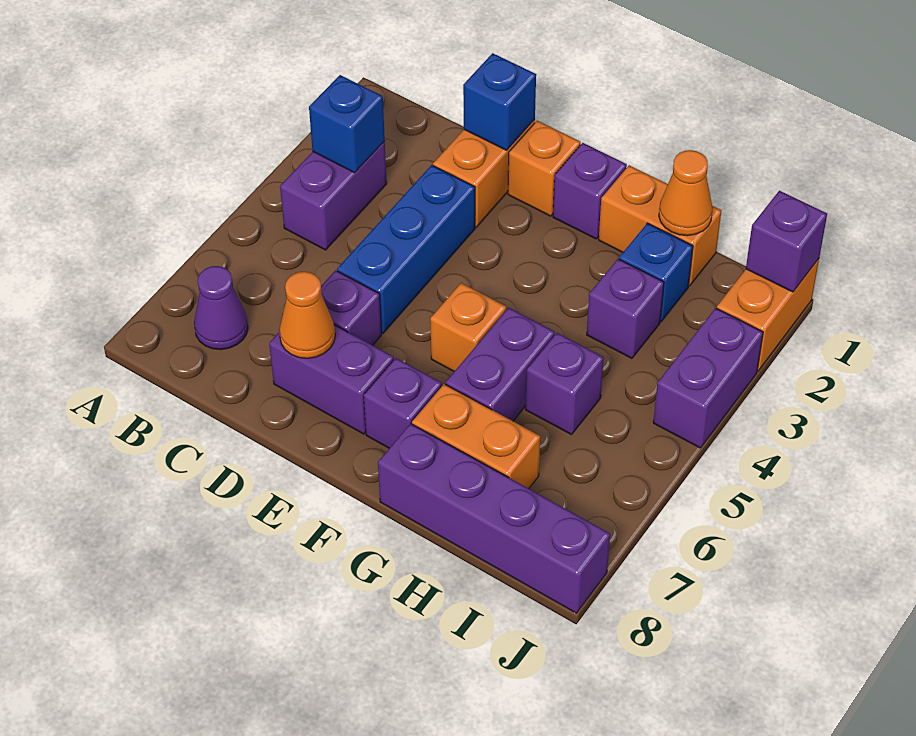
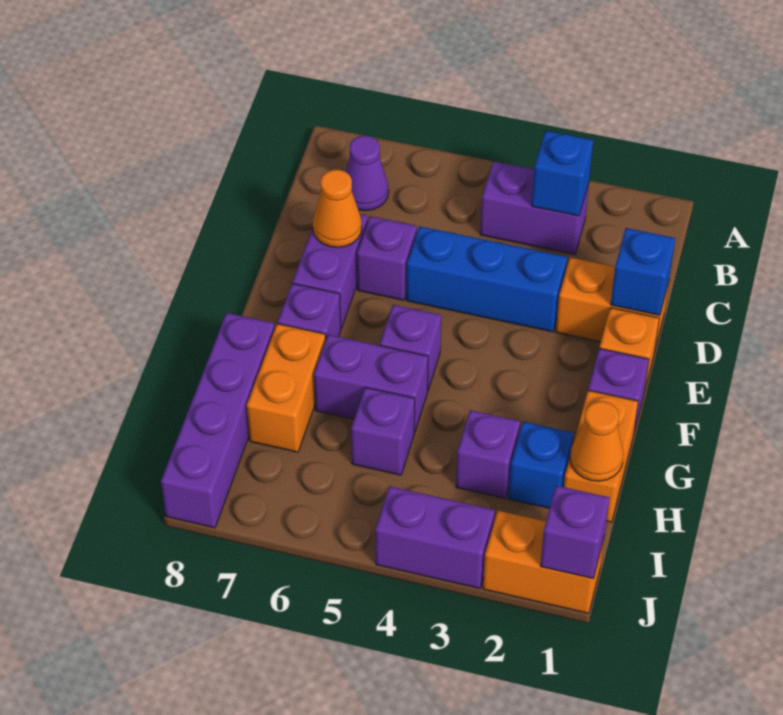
orange brick F5 level 1 -> purple brick F5 level 1

